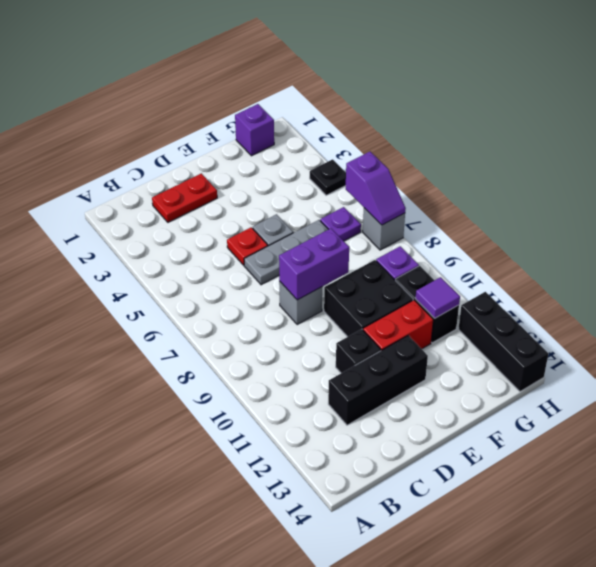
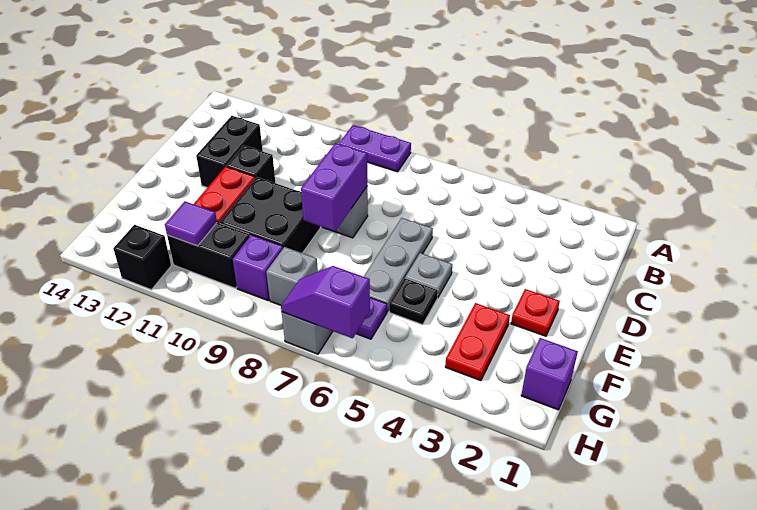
none -> purple plate A8:A9 level 1
red plate C2:D2 level 1 -> red plate F3:G3 level 1
black brick C12:E12 level 1 -> black brick C12:D12 level 1
red plate D5 level 1 -> red plate E2 level 1
none -> grey brick G8 level 1
black plate H4 level 1 -> black plate F5 level 1
black brick H12:H14 level 1 -> black brick H12 level 1

